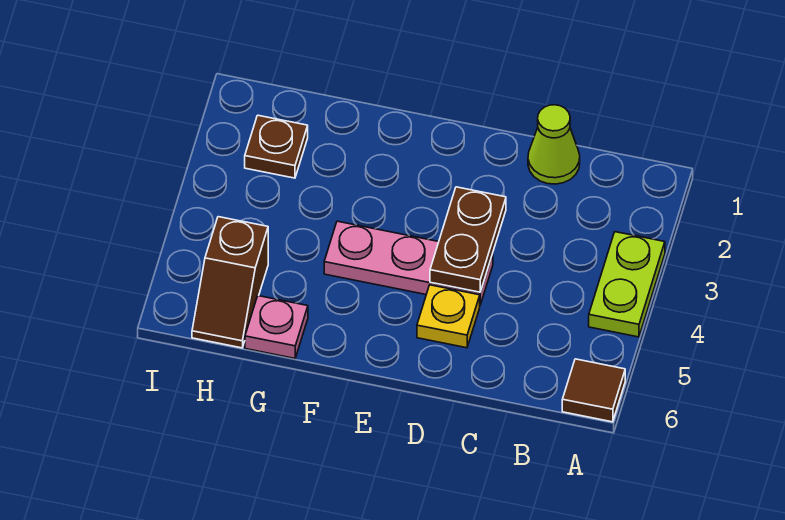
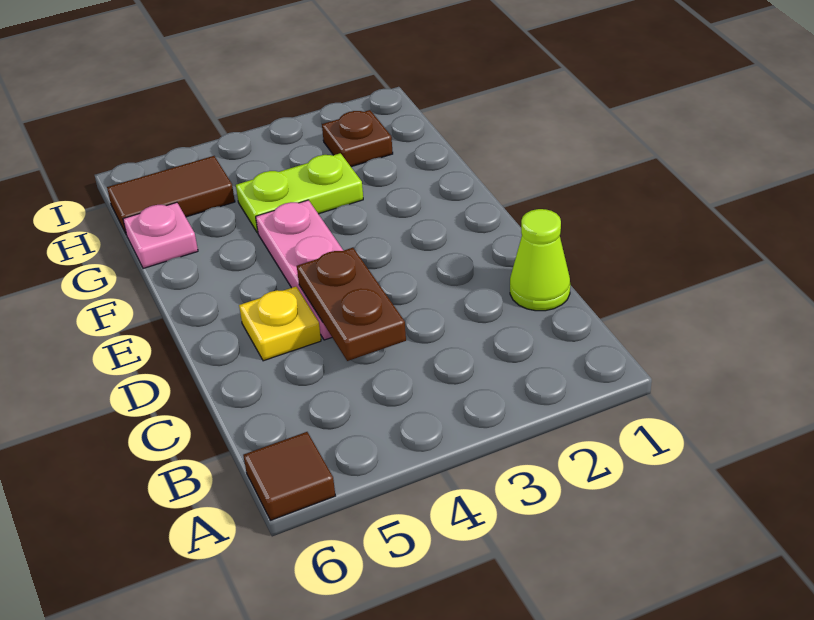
lime plate A3:A4 level 1 -> lime plate G3:G4 level 1
brown plate D3:D4 level 2 -> brown plate C4:D4 level 2
brown slope H5:H6 level 1 top 5 -> brown tile H5:H6 level 1

